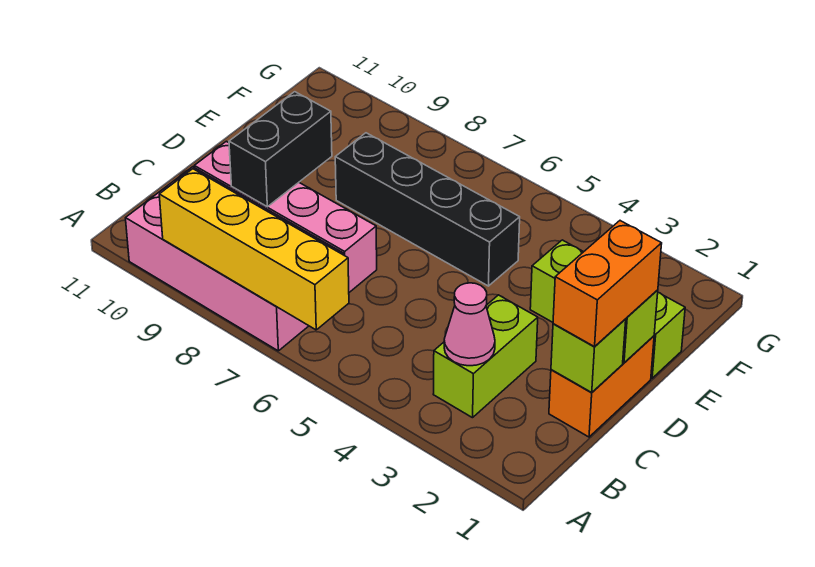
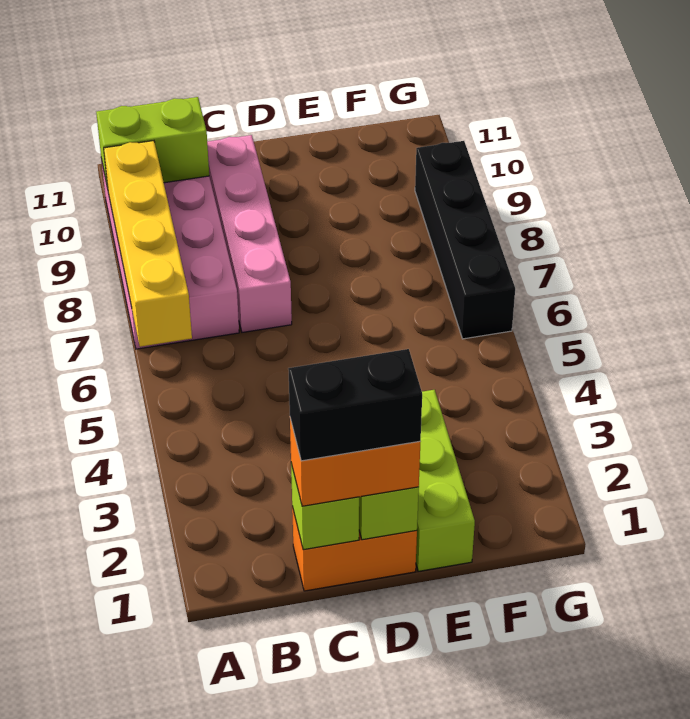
lime brick B3:C3 level 1 -> lime brick A10:B10 level 2
pink cone B3 level 2 -> none
black brick C9:D9 level 2 -> black brick C1:D1 level 4
black brick E5:E8 level 1 -> black brick G6:G9 level 1

